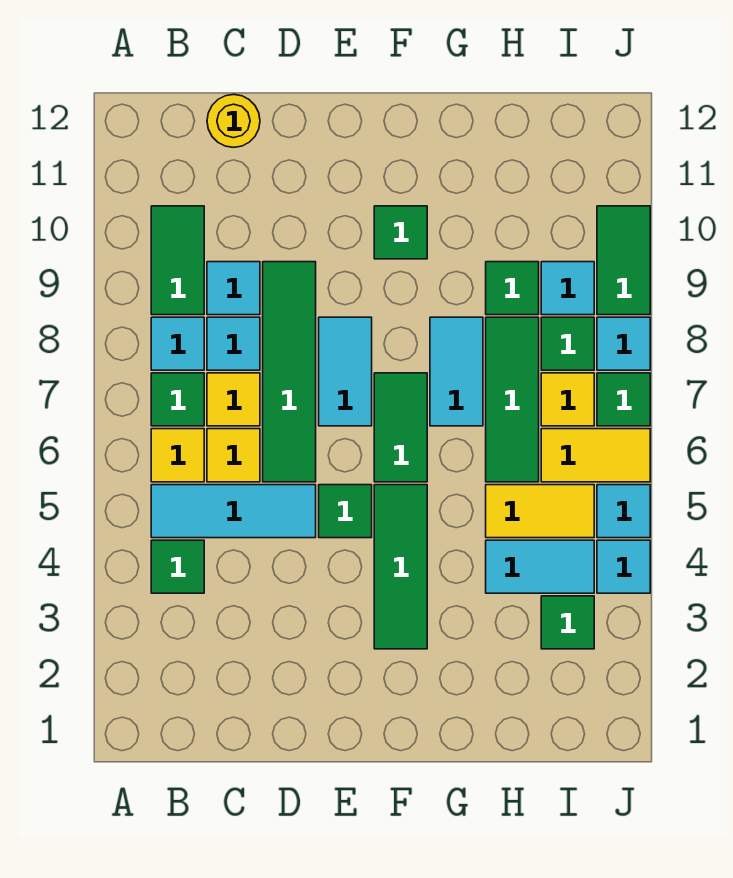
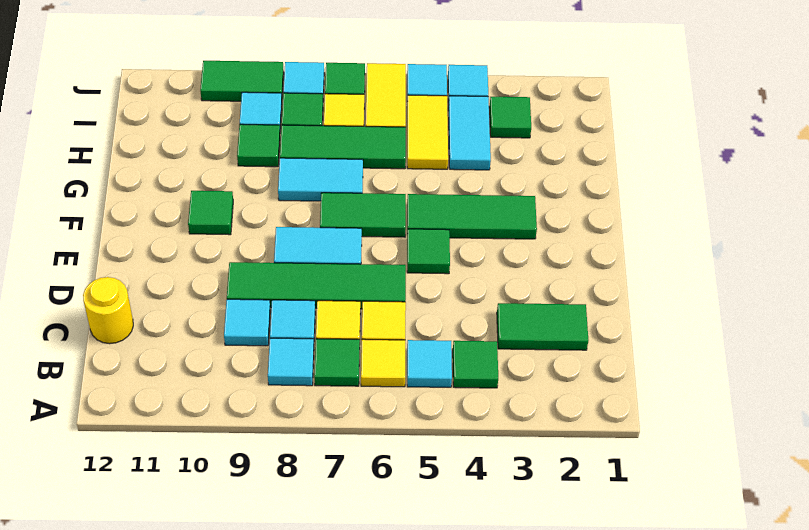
cyan tile B5:D5 level 1 -> cyan tile B5 level 1
green tile B9:B10 level 1 -> green tile C2:C3 level 1

